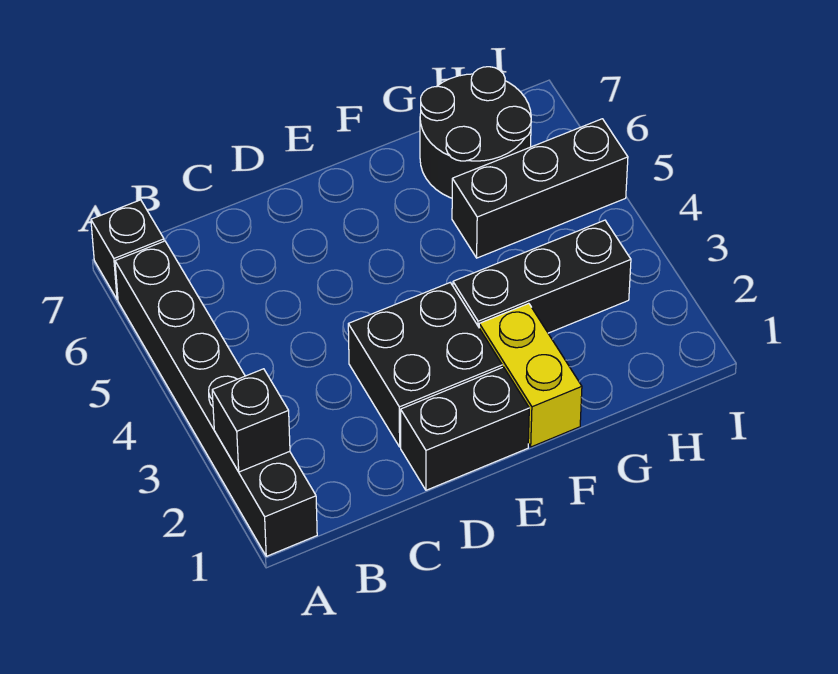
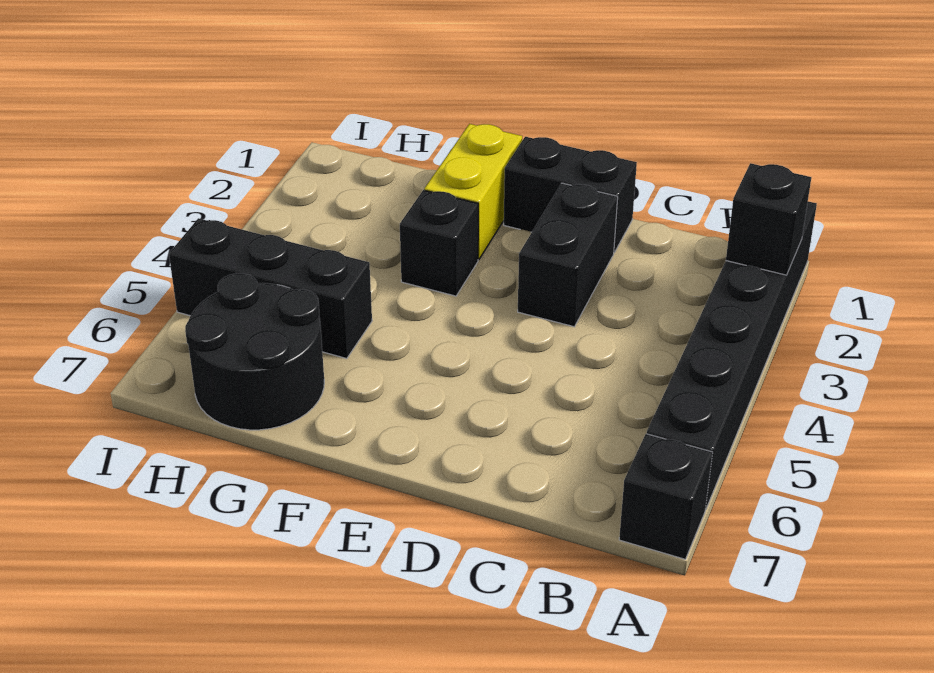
black brick D2:E3 level 1 -> black brick D2:D3 level 1
black brick F3:H3 level 1 -> black brick F3 level 1

